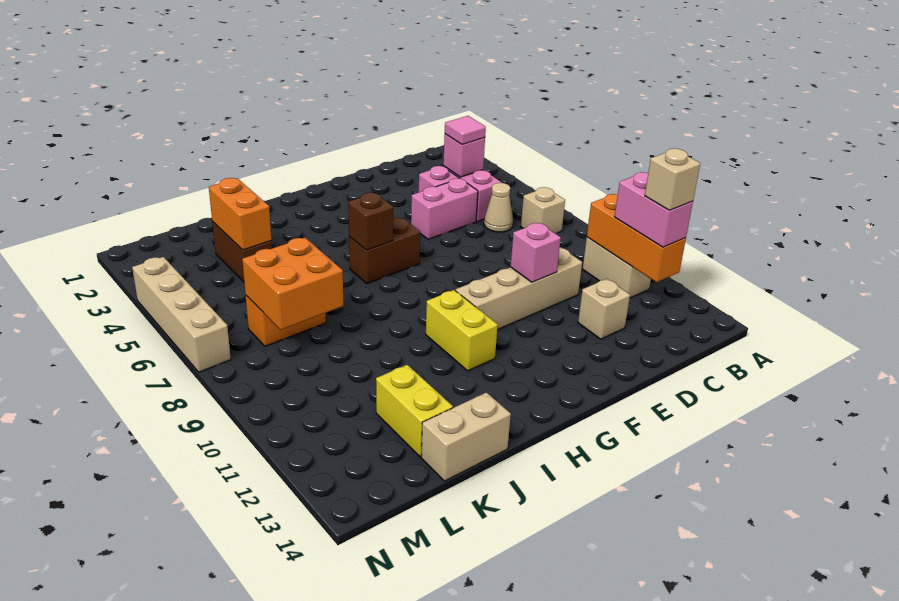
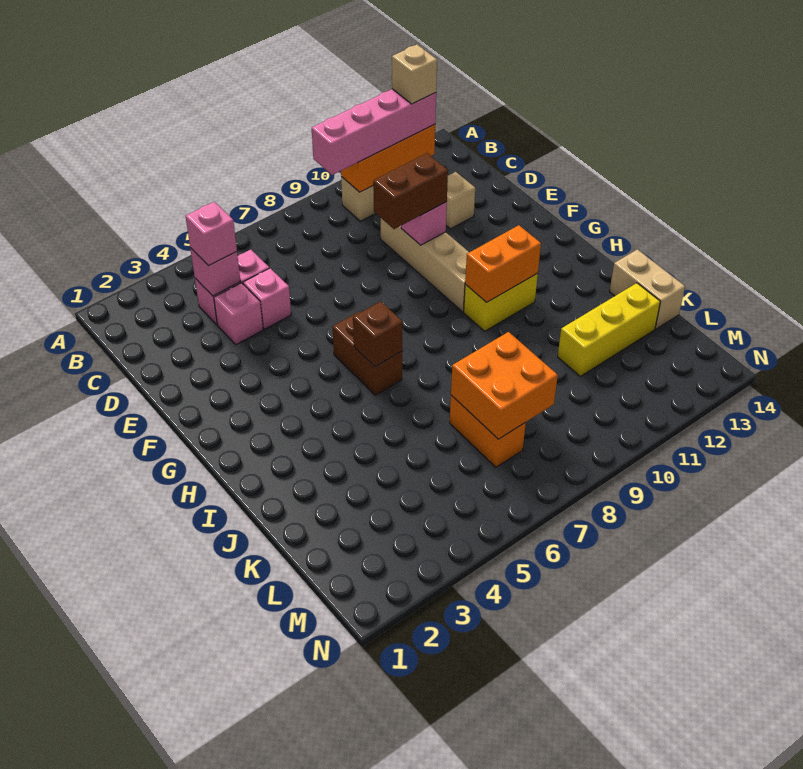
tan brick B7 level 1 -> none
pink brick B11:B12 level 3 -> pink brick B9:B12 level 3
pink tile C4 level 3 -> pink brick C4 level 3
tan cone C6 level 1 -> none
pink brick D5:E5 level 1 -> pink brick D5 level 1
brown brick K3:K4 level 1 -> brown brick E9:E10 level 3
orange brick K3:K4 level 2 -> orange brick H10:H11 level 2
yellow brick K12:K13 level 1 -> yellow brick K11:K13 level 1
tan brick N4:N7 level 1 -> none

